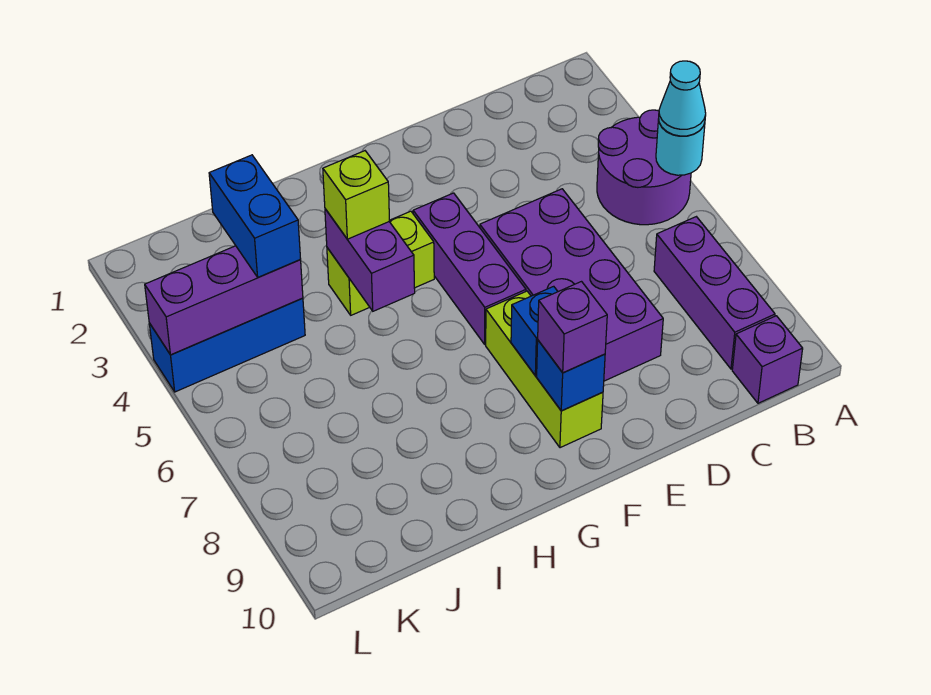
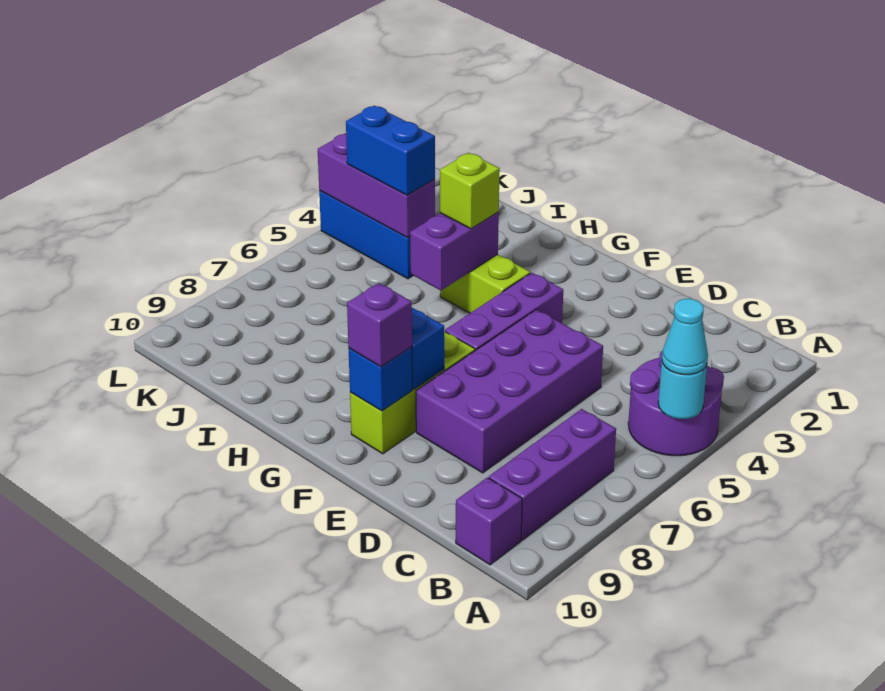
blue brick J3:J4 level 3 -> blue brick J4:K4 level 3

